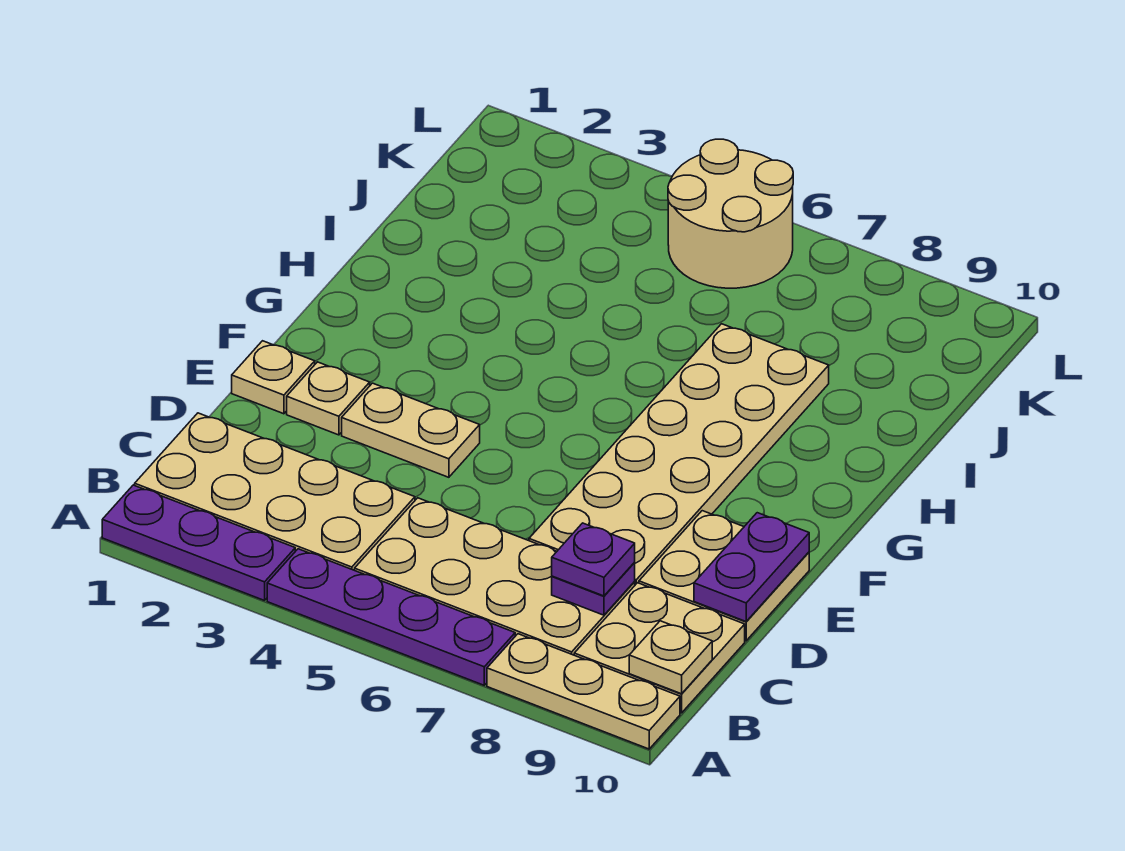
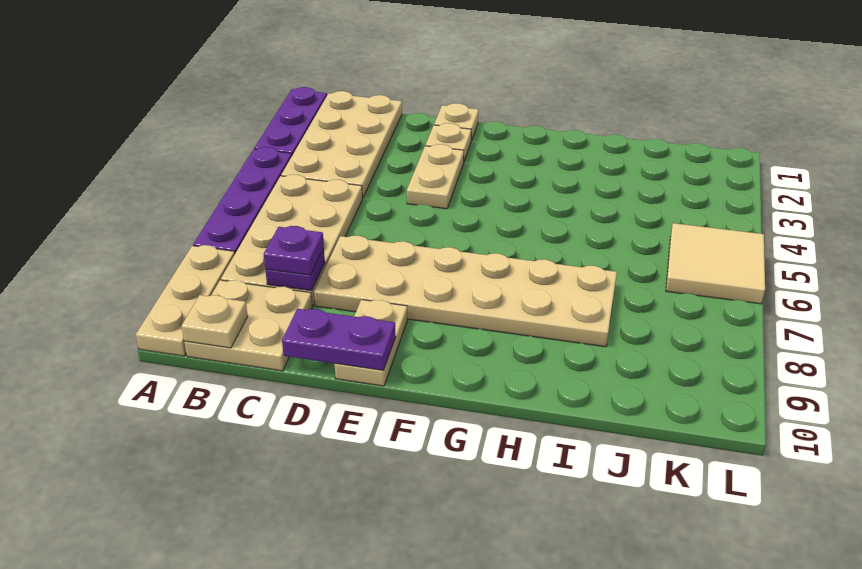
tan plate D9:E10 level 1 -> tan plate E9:E10 level 1
tan round brick K5:L6 level 1 -> tan tile K5:L6 level 1

